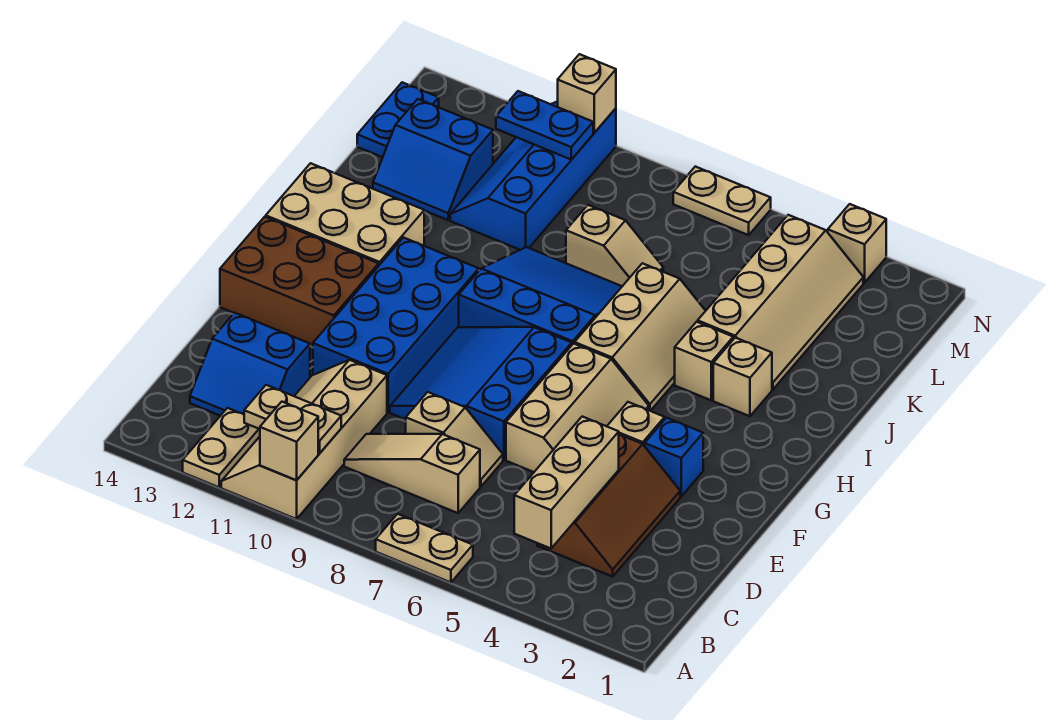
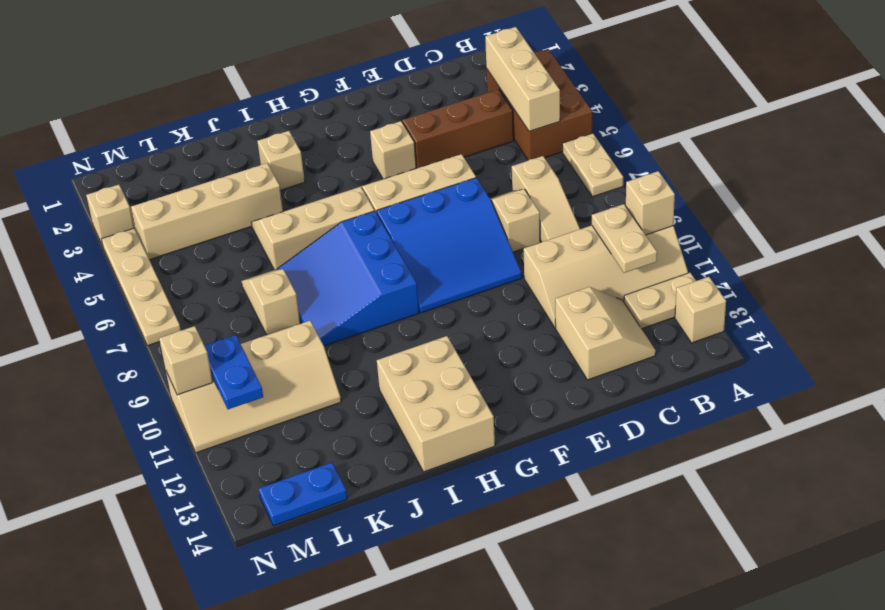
tan brick B4:D4 level 2 -> tan brick B3:B5 level 2
blue slope C12:D13 level 1 top D -> tan slope C12:D13 level 1 top D
blue brick E10:H11 level 1 -> none
blue brick F3 level 1 -> none
brown brick F12:G14 level 1 -> brown brick A3:B5 level 1
tan brick I4 level 1 -> tan brick A13 level 1
blue slope K10:N11 level 1 top 10 -> tan slope K10:N11 level 1 top 10
blue slope K12:L13 level 1 top L -> none
tan plate N6:N7 level 1 -> tan plate N4:N7 level 1

